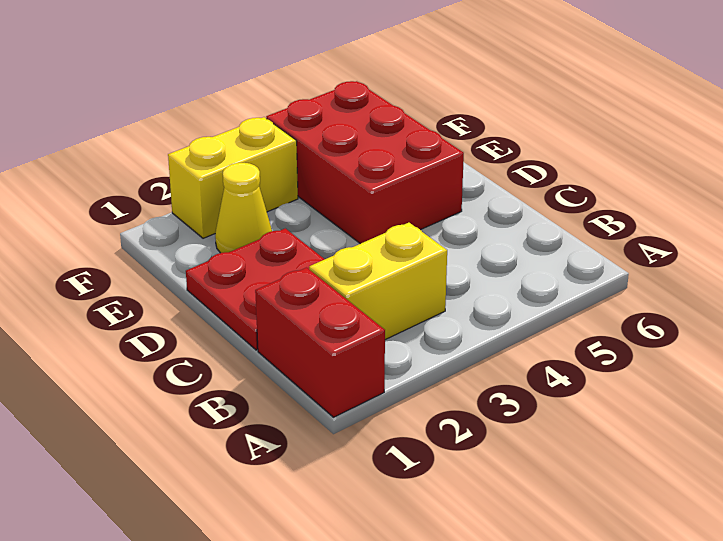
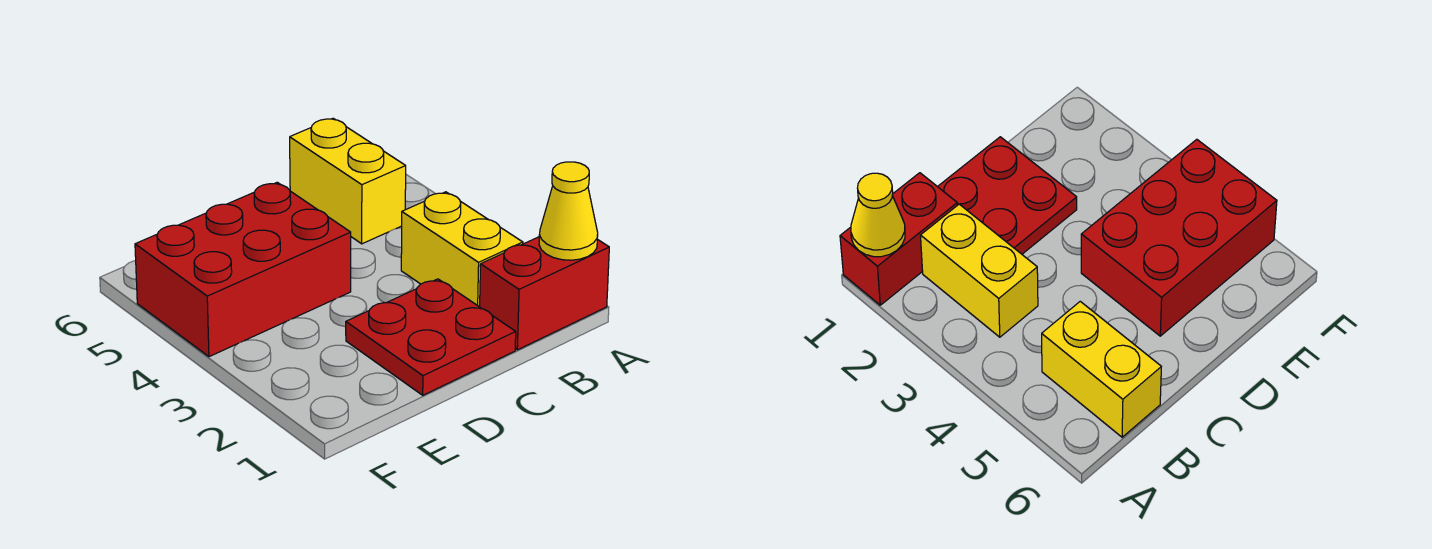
yellow cone E2 level 1 -> yellow cone A1 level 2
yellow brick F2:F3 level 1 -> yellow brick B5:B6 level 1

